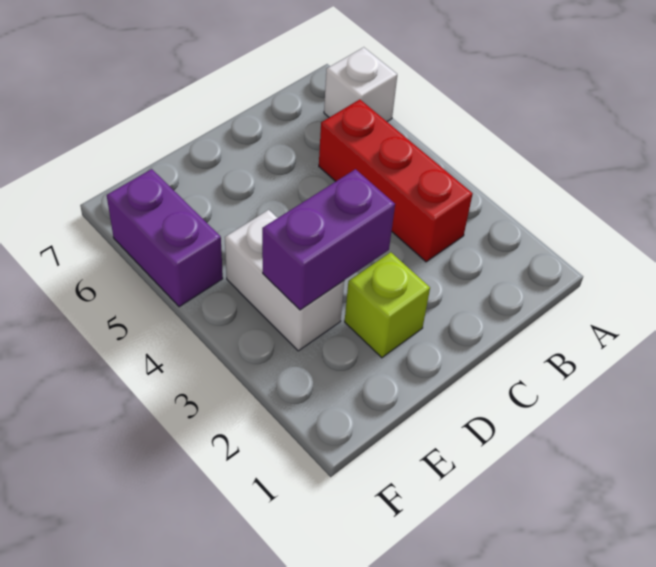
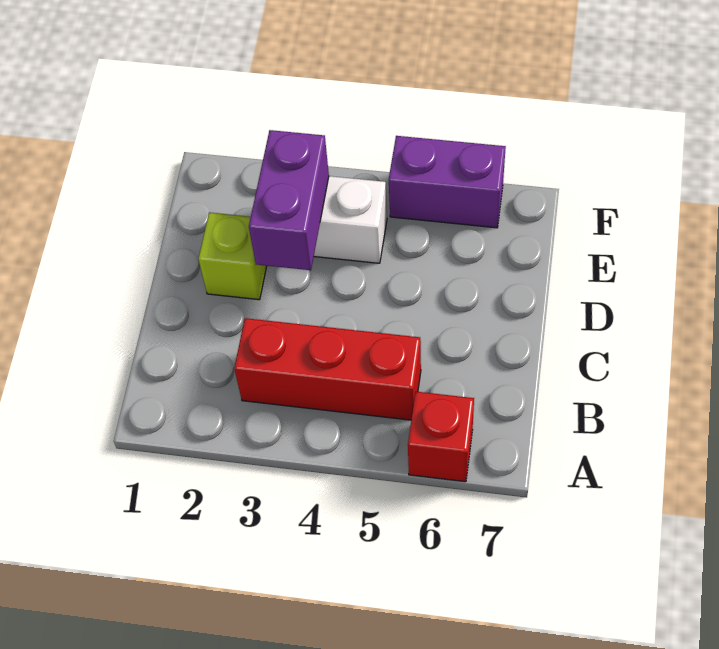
white brick A6 level 1 -> red brick A6 level 1

